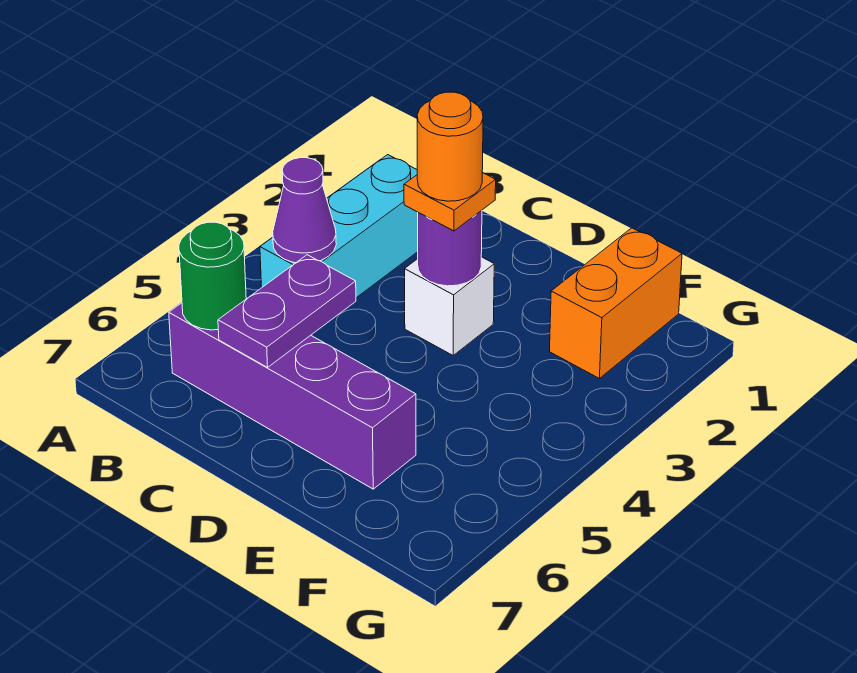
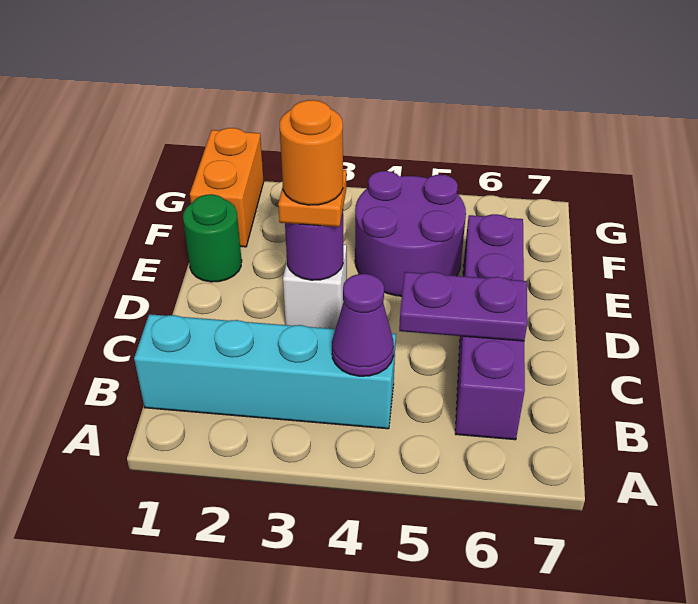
cyan brick B2:B4 level 1 -> cyan brick B1:B4 level 1
green round brick B6 level 2 -> green round brick E1 level 1
none -> purple round brick E4:F5 level 1
orange brick F1:F2 level 1 -> orange brick F1:G1 level 1

